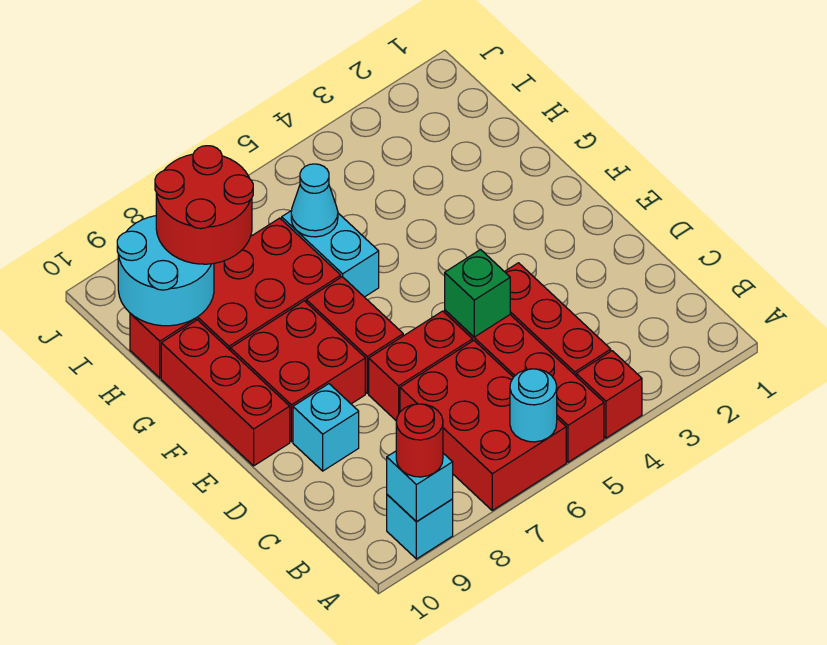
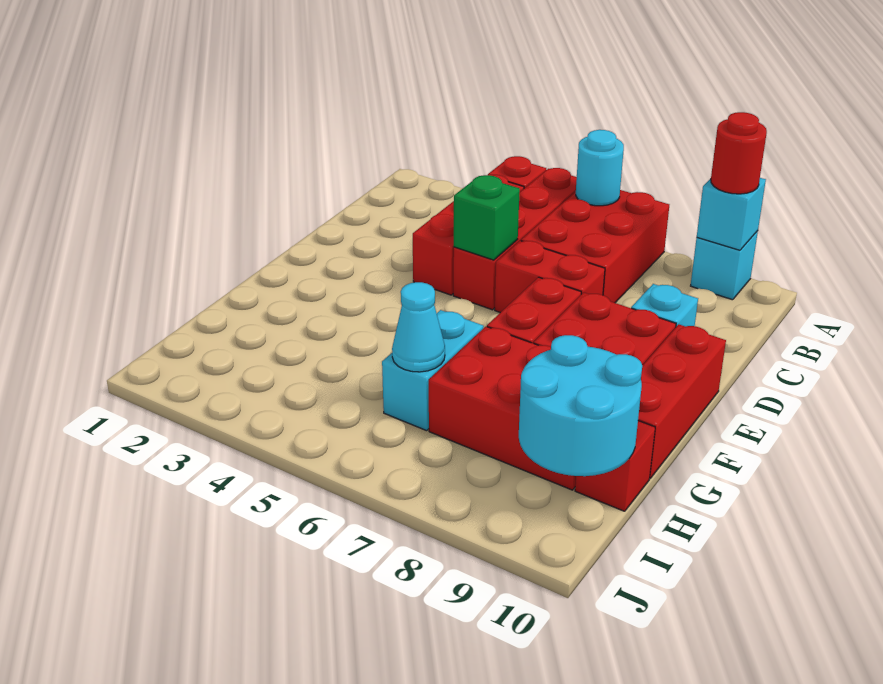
red round brick H8:I9 level 3 -> none

